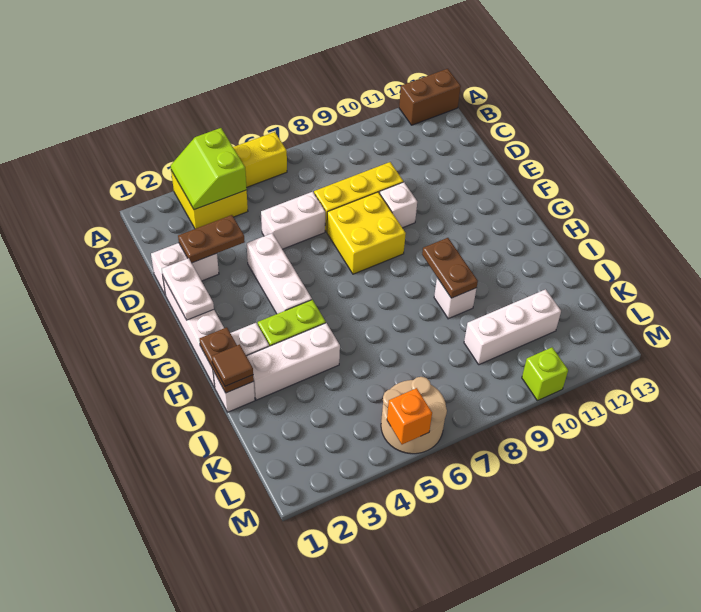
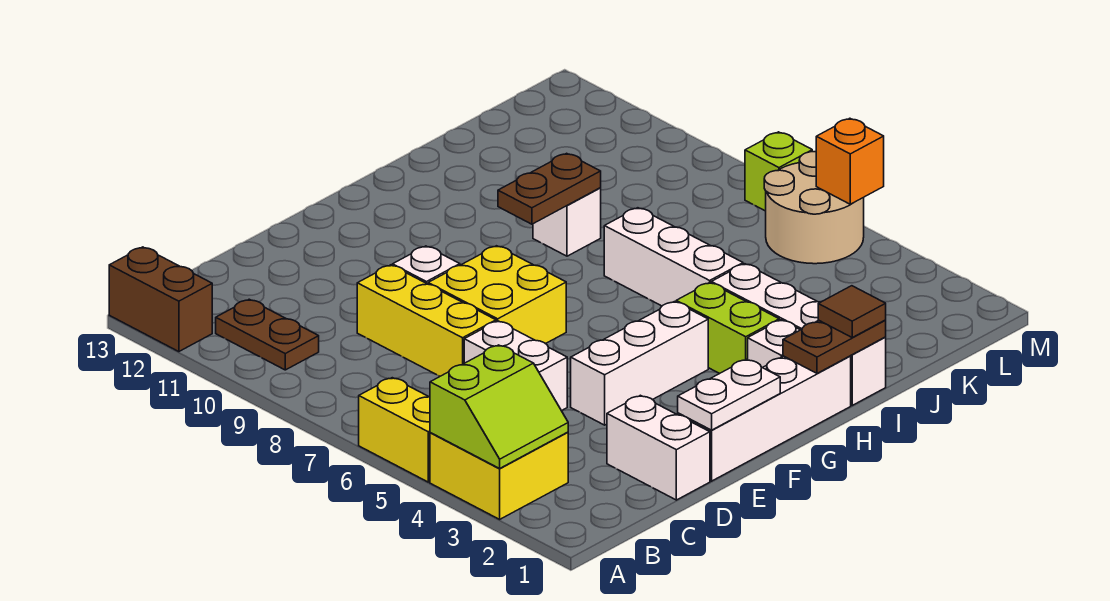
brown plate D2:D3 level 2 -> brown plate B10:B11 level 1
white brick K9:K11 level 1 -> white brick I5:I7 level 1
lime brick M10 level 1 -> lime brick M7 level 1

